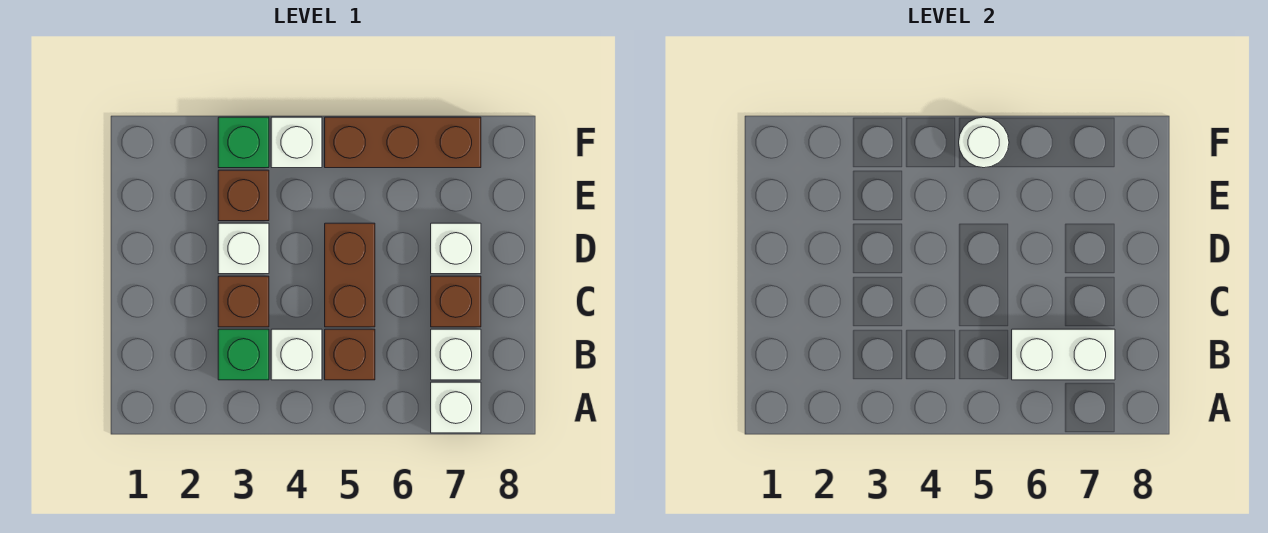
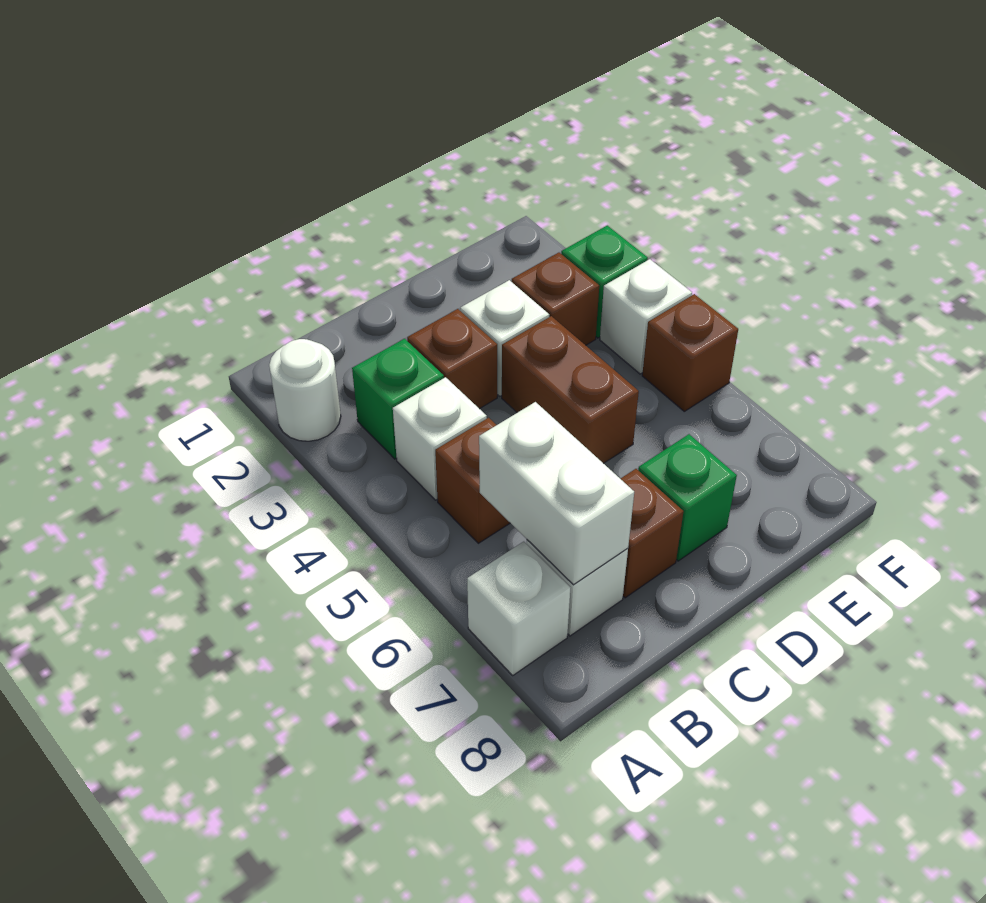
brown brick C5:D5 level 1 -> brown brick D4:D5 level 1
white brick D7 level 1 -> green brick D7 level 1
brown brick F5:F7 level 1 -> brown brick F5 level 1
white round brick F5 level 2 -> white round brick A2 level 1

